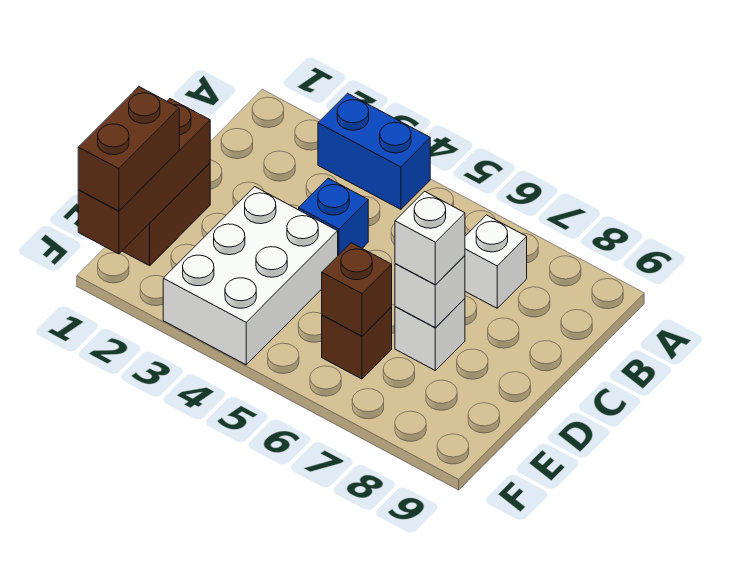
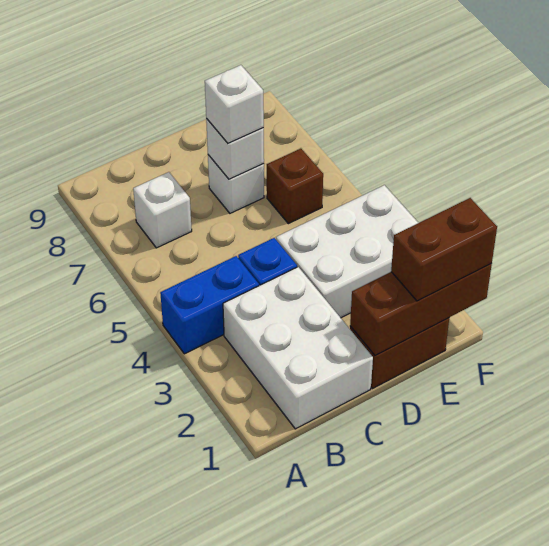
blue brick A3:A4 level 1 -> blue brick A4:B4 level 1
none -> white brick B1:C3 level 1
brown brick E6 level 2 -> none

